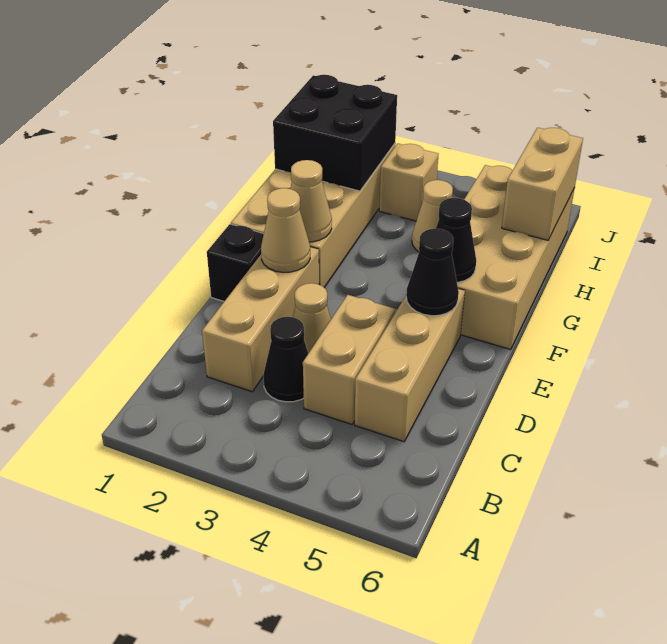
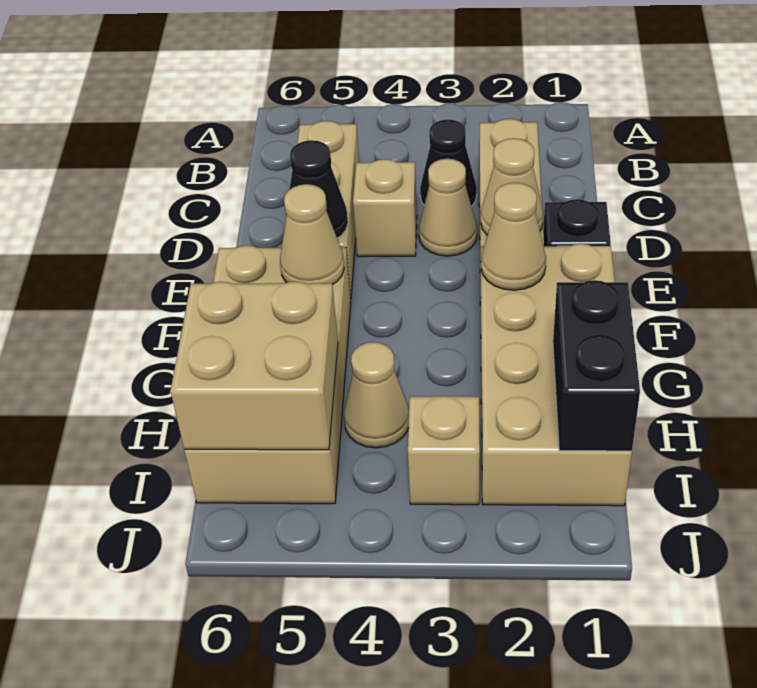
tan brick C4:D4 level 1 -> tan brick D4 level 1
black cone F5 level 2 -> tan cone F5 level 2
black brick H1:I2 level 2 -> black brick H1:I1 level 2
tan brick H6:I6 level 2 -> tan brick H5:I6 level 2

